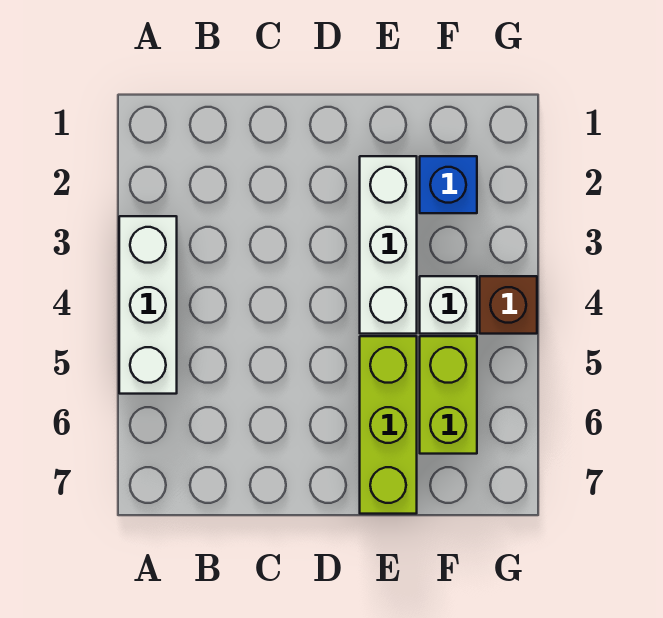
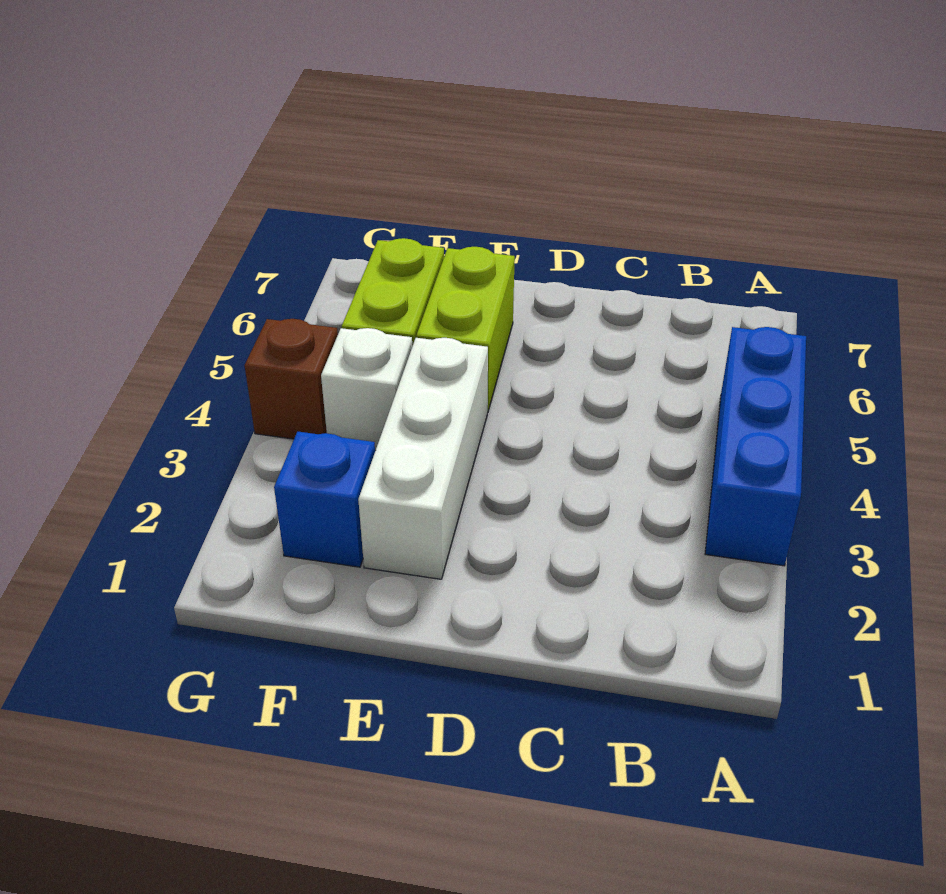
white brick A3:A5 level 1 -> blue brick A3:A5 level 1
lime brick E5:E7 level 1 -> lime brick E5:E6 level 1

